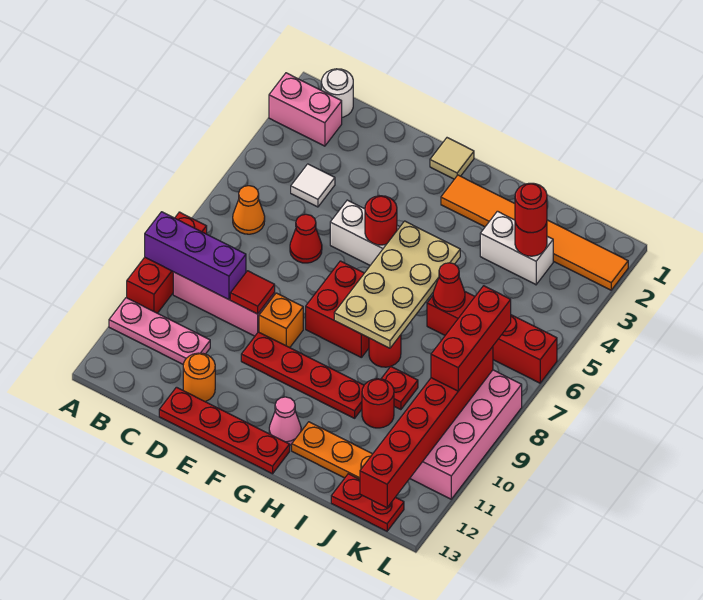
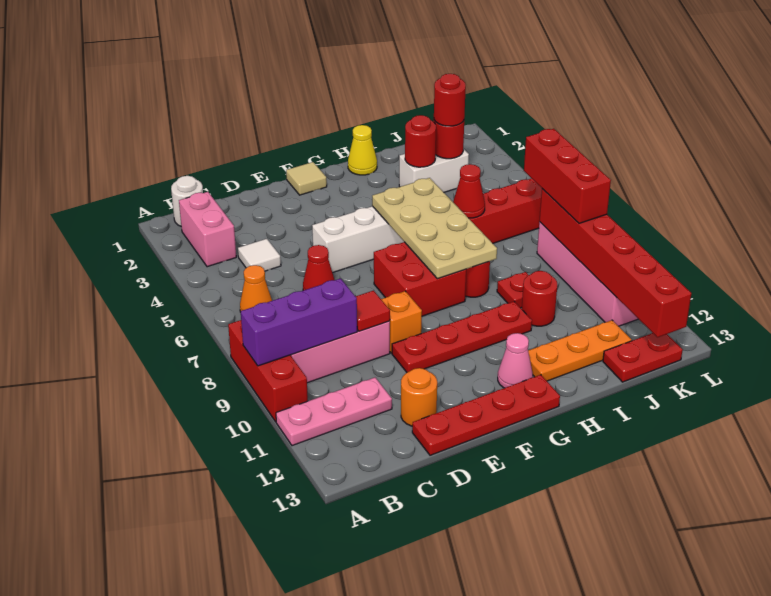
pink brick A2:B2 level 1 -> pink brick B2:B3 level 1
red round brick F5 level 2 -> red round brick I3 level 2
orange tile G2:L2 level 1 -> none
none -> yellow cone H1 level 1

